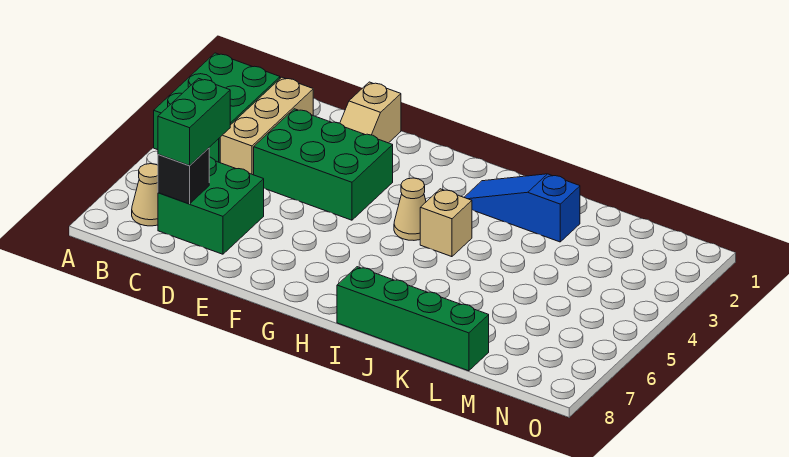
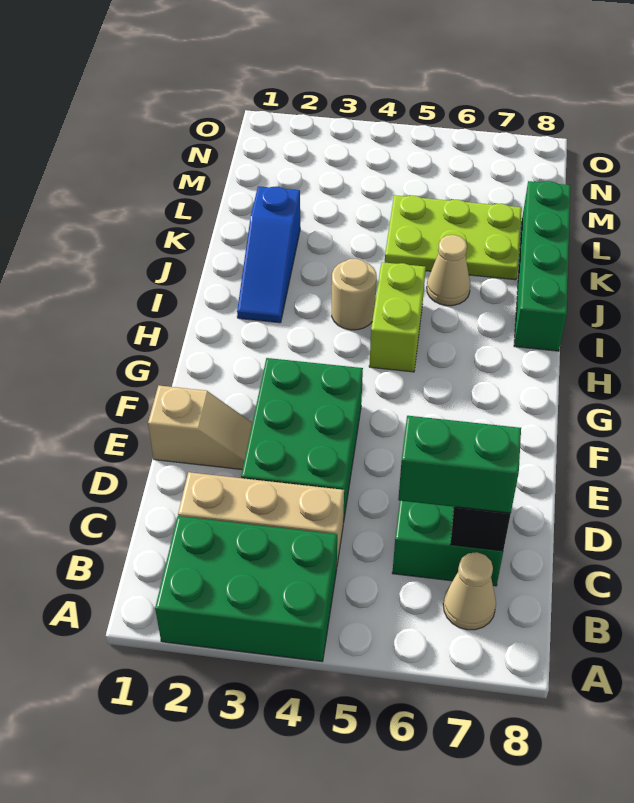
tan cone H4 level 1 -> tan cone J6 level 1
none -> lime brick H5:I5 level 1
tan brick I4 level 1 -> tan round brick I4 level 1
none -> lime plate K5:L7 level 1

